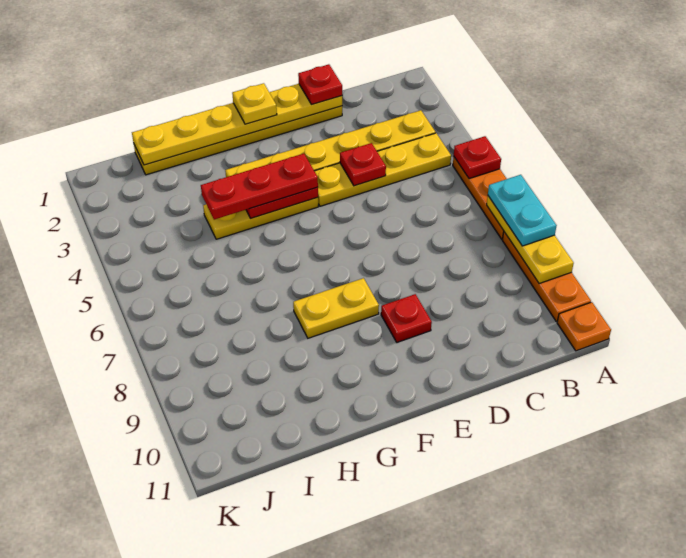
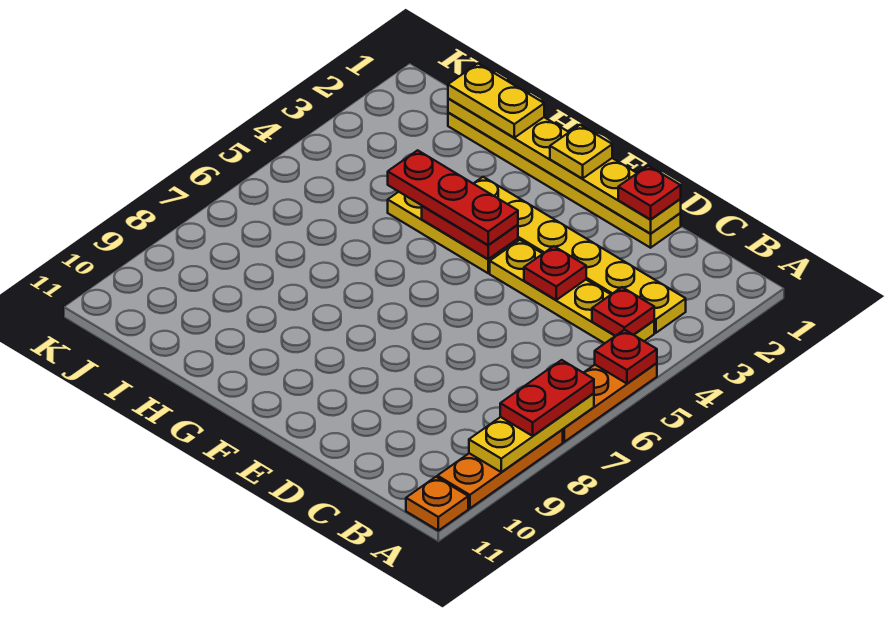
cyan plate A7:A8 level 3 -> red plate A7:A8 level 3
red plate E9 level 1 -> red plate B4 level 2
yellow plate F8:G8 level 1 -> yellow plate H1:I1 level 3

